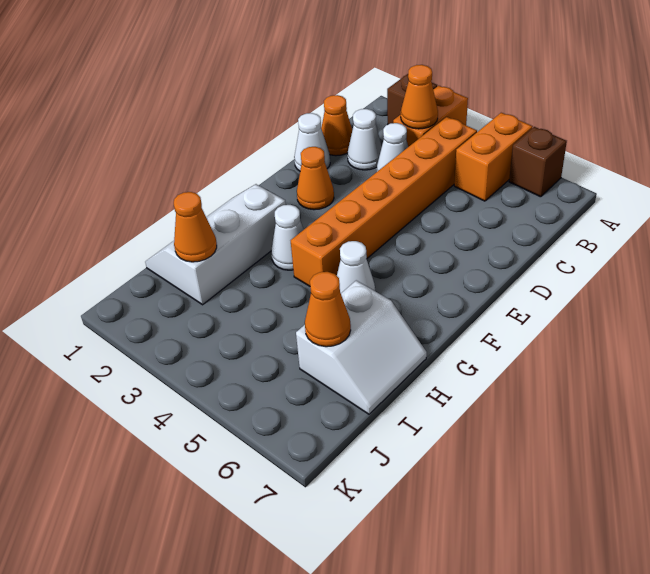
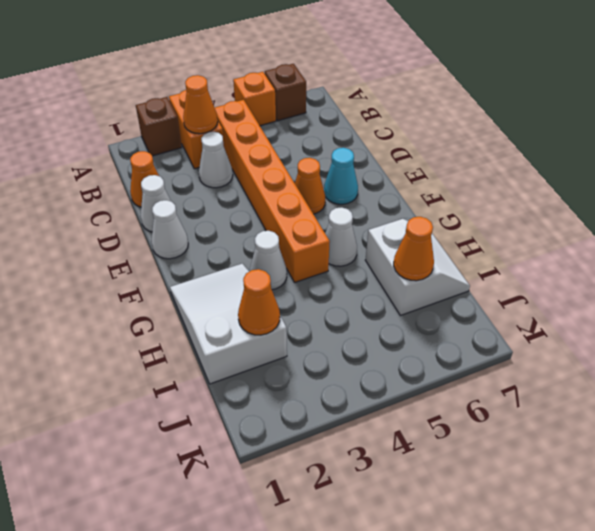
orange brick A5:B5 level 1 -> orange brick A5 level 1
white cone C2 level 1 -> white cone E1 level 1
orange cone E2 level 1 -> orange cone E5 level 1
none -> cyan cone E6 level 1
white slope G1:I2 level 1 top 2 -> white slope G1:I2 level 1 top I

